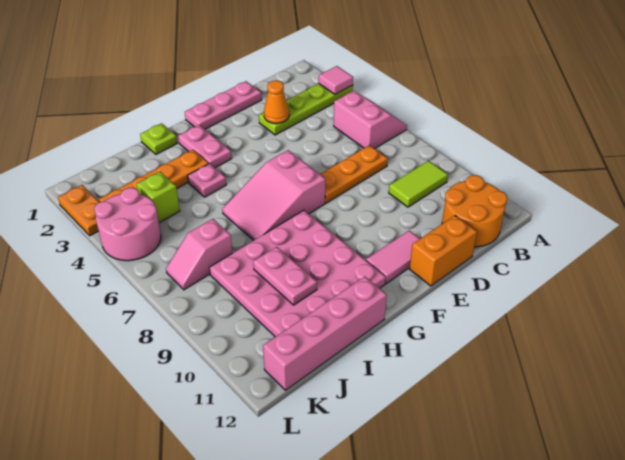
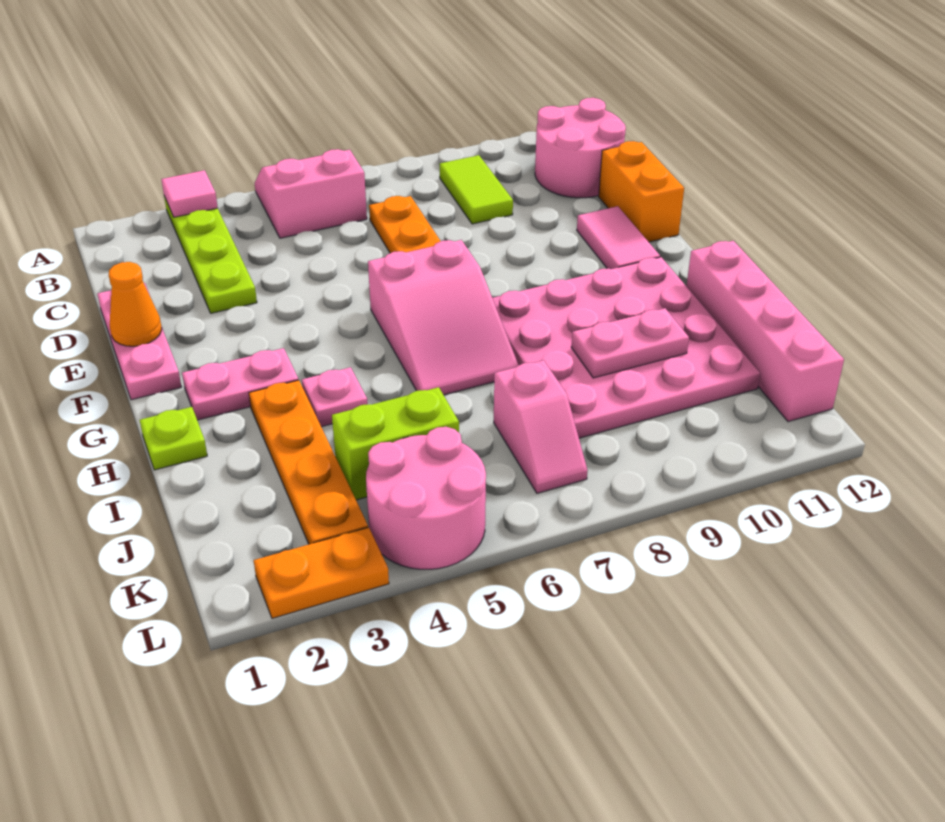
orange round brick B11:C12 level 1 -> pink round brick B11:C12 level 1
orange cone D3 level 2 -> orange cone E1 level 2
lime brick J4 level 1 -> lime brick J4:J5 level 1

